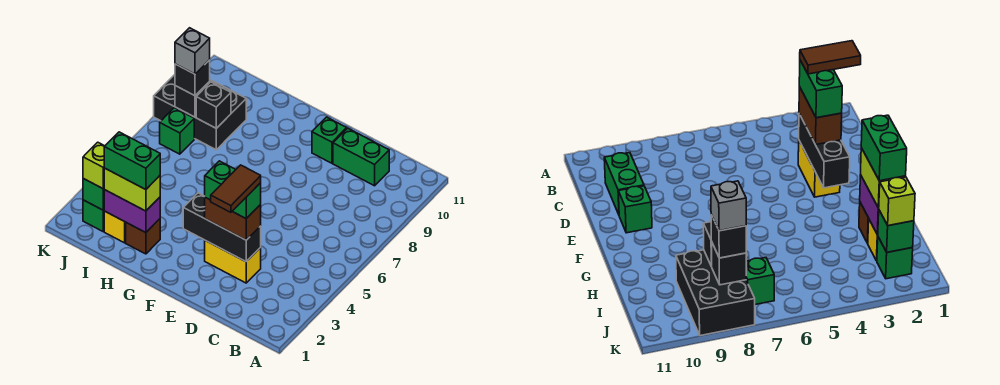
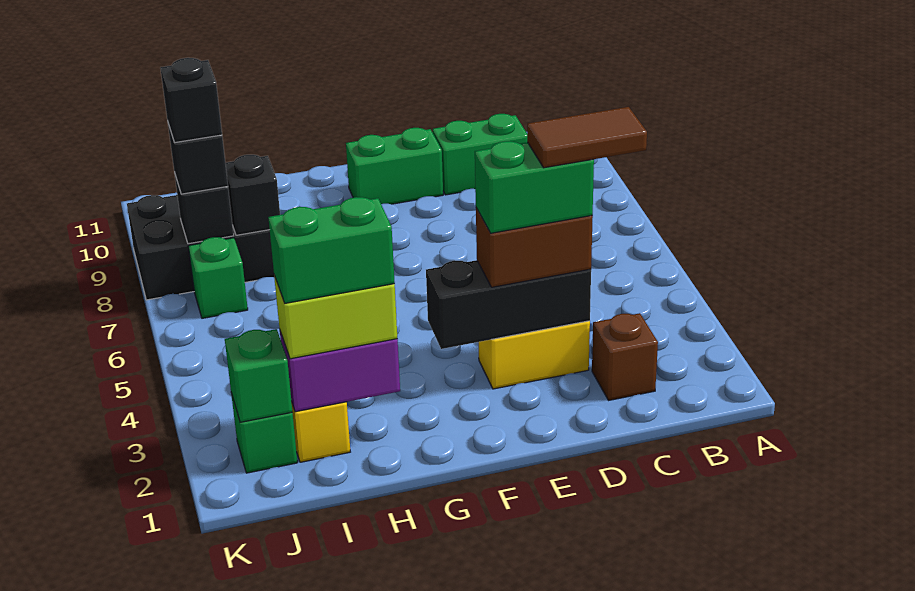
brown tile D2:D3 level 5 -> brown tile C3:D3 level 5
green brick E10 level 1 -> green brick E10:F10 level 1
brown brick H2 level 1 -> brown brick C2 level 1
lime brick J2 level 3 -> none
grey brick J8 level 4 -> black brick J8 level 4

